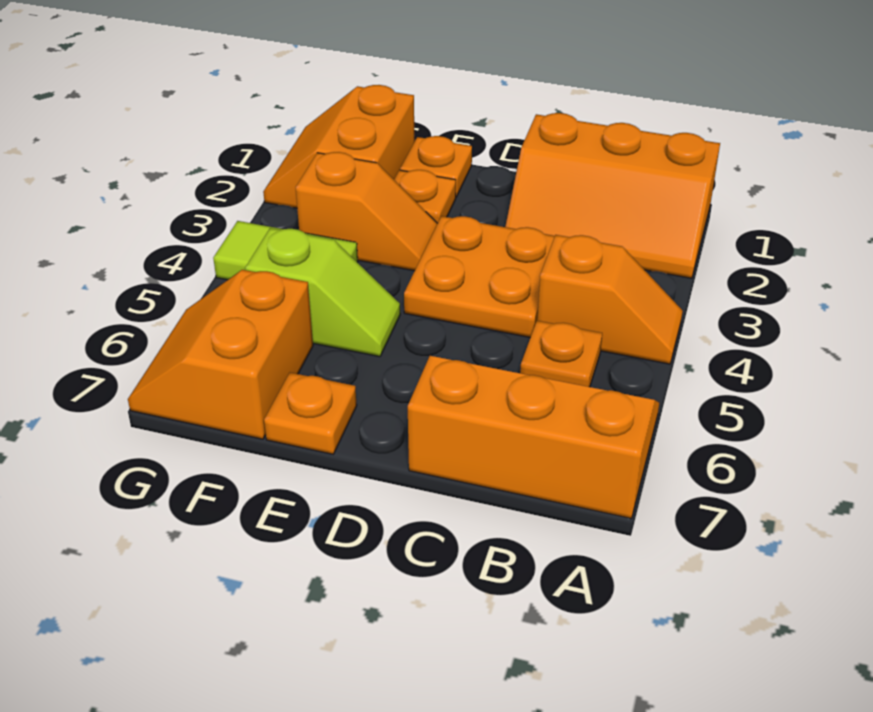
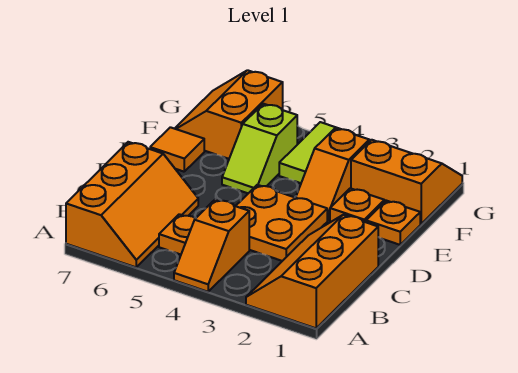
orange plate E7 level 1 -> orange tile E7 level 1
orange slope F6:G7 level 1 top F -> orange slope F6:G7 level 1 top 6

